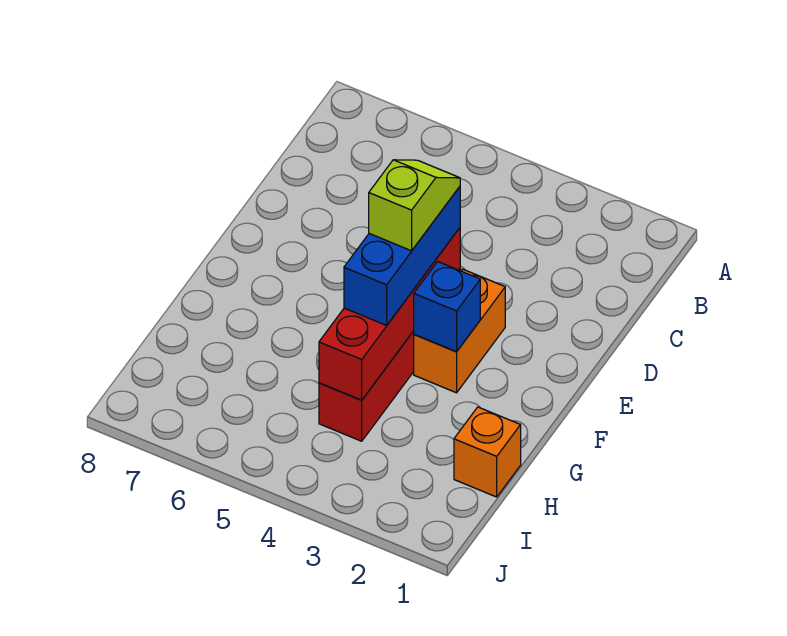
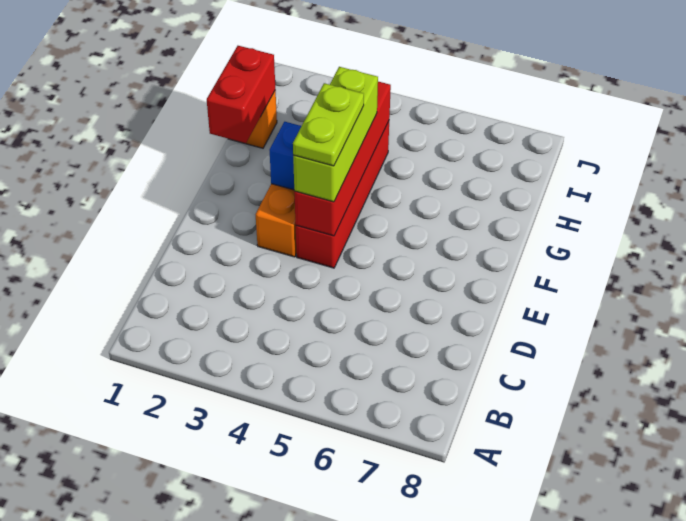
blue brick E4:G4 level 3 -> lime brick E4:G4 level 3
lime slope E4:F4 level 4 top F -> lime plate E4:F4 level 4
none -> red brick G1:H1 level 2

